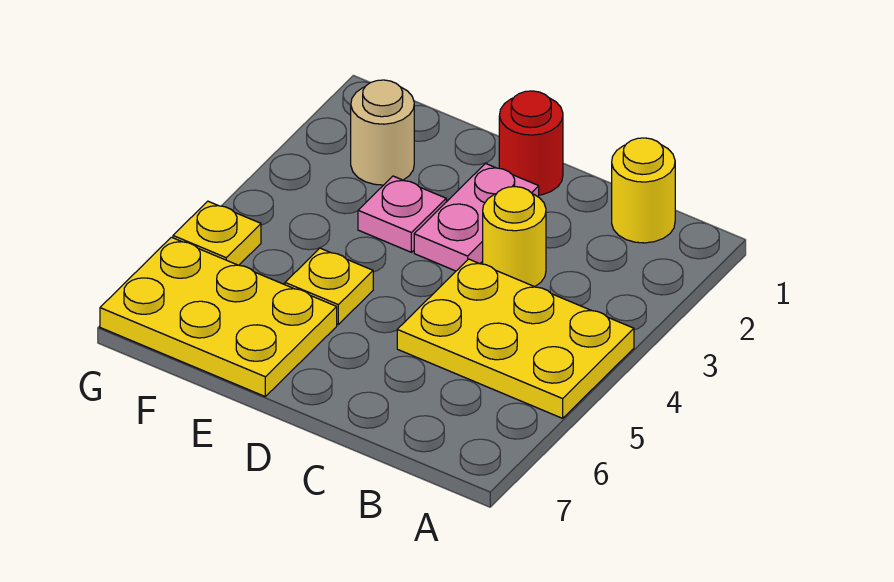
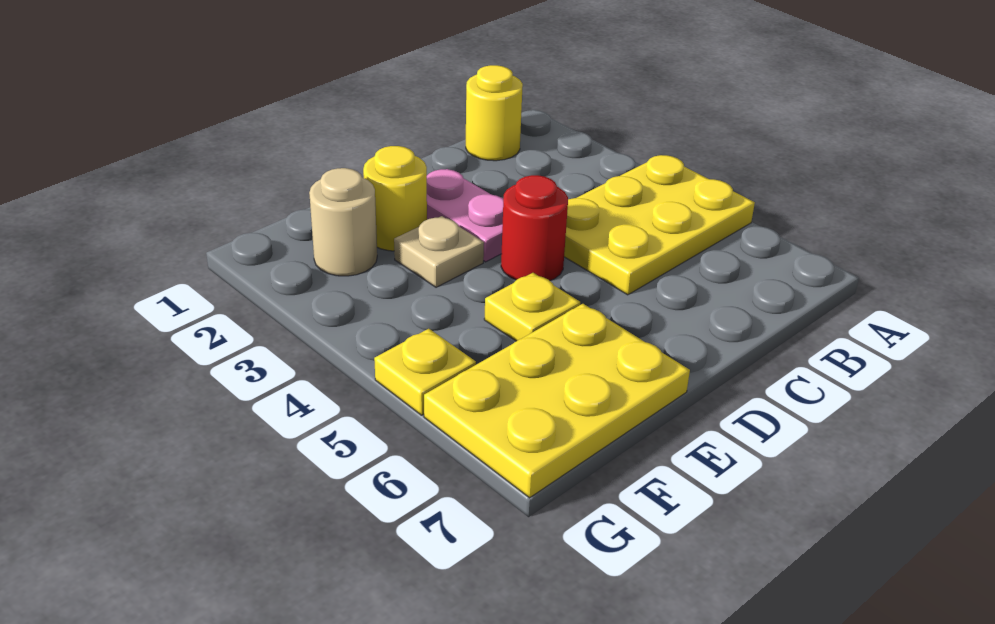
yellow round brick C3 level 1 -> yellow round brick E2 level 1
red round brick D1 level 1 -> red round brick D4 level 1
pink plate E3 level 1 -> tan plate E3 level 1

